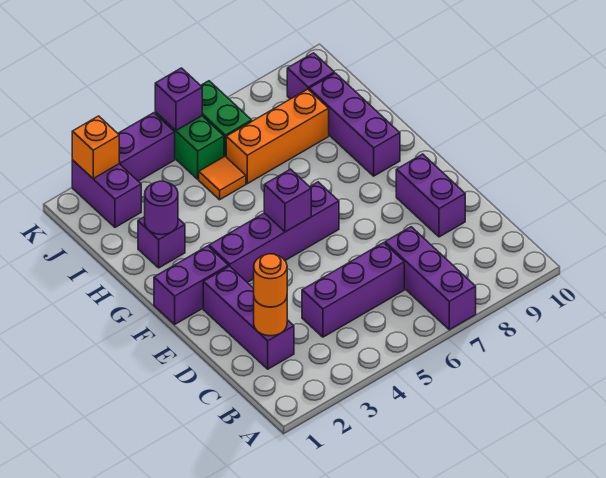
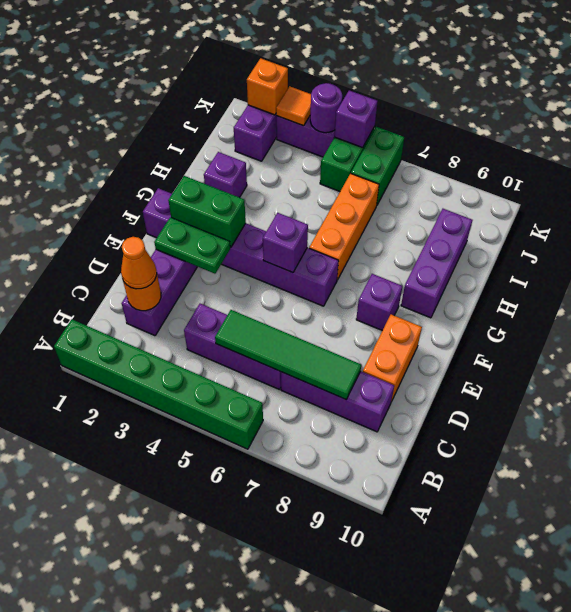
none -> green brick A1:A6 level 1
purple brick A7:C7 level 1 -> purple brick C7:C9 level 1
orange round brick C2 level 3 -> orange cone C2 level 3
none -> green tile C5:C8 level 2
purple brick D9:E9 level 1 -> orange brick D9:E9 level 1
none -> green plate E2:E3 level 2
none -> green brick F2:F3 level 2
purple round brick H2 level 2 -> purple round brick K4 level 2
orange tile I5 level 1 -> orange tile K3 level 2
orange brick I6:I8 level 1 -> orange brick G6:I6 level 1
purple brick J9 level 1 -> purple brick F8 level 1

